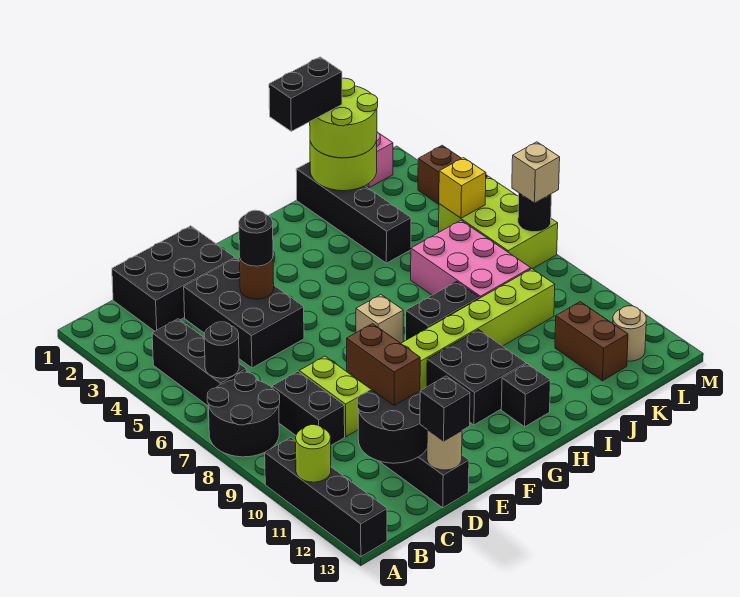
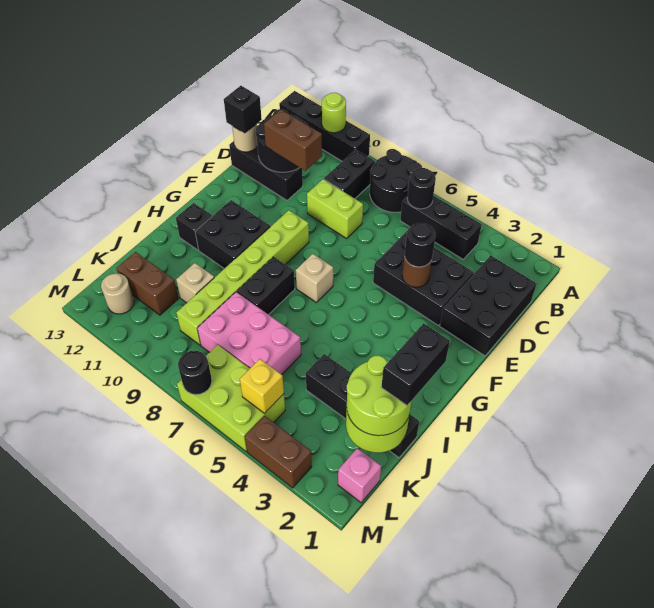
black brick C8:C9 level 1 -> black brick B9:C9 level 1
tan brick M7 level 3 -> tan brick J10 level 1

